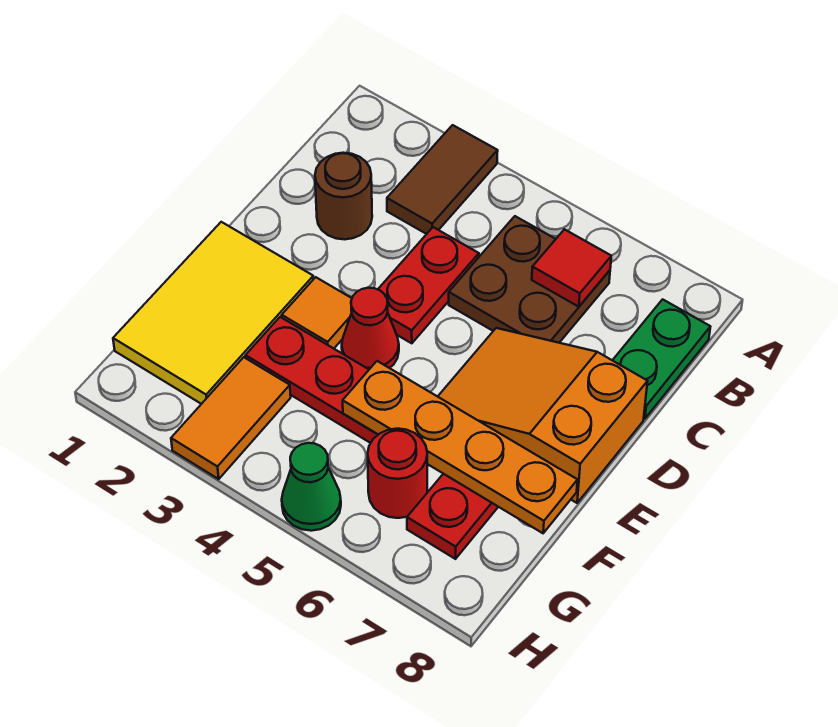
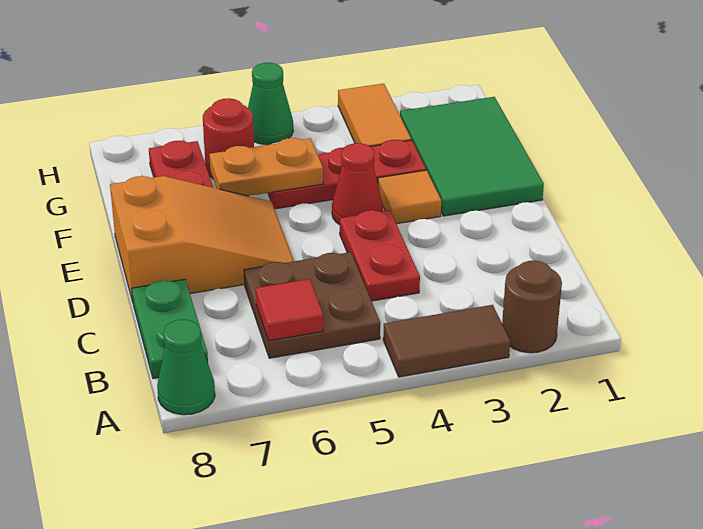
brown tile A3:B3 level 1 -> brown tile A3:A4 level 1
none -> green cone A8 level 1
brown round brick C2 level 1 -> brown round brick A2 level 1
yellow tile E1:G2 level 1 -> green tile E1:G2 level 1
orange plate F5:F8 level 2 -> orange plate F5:F6 level 2

